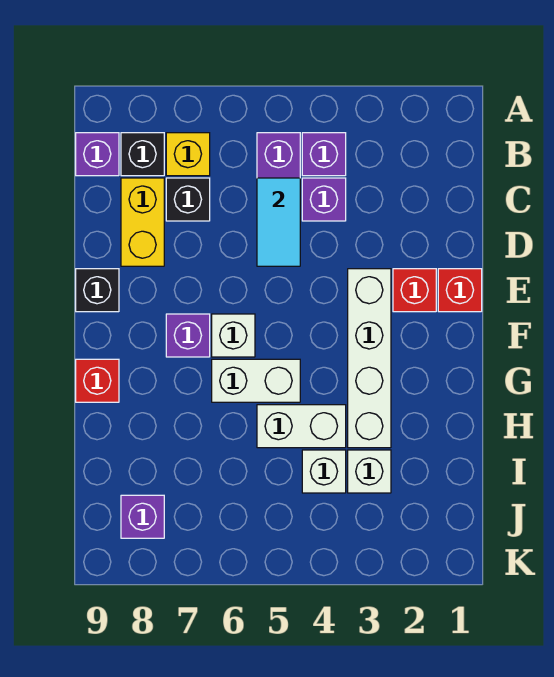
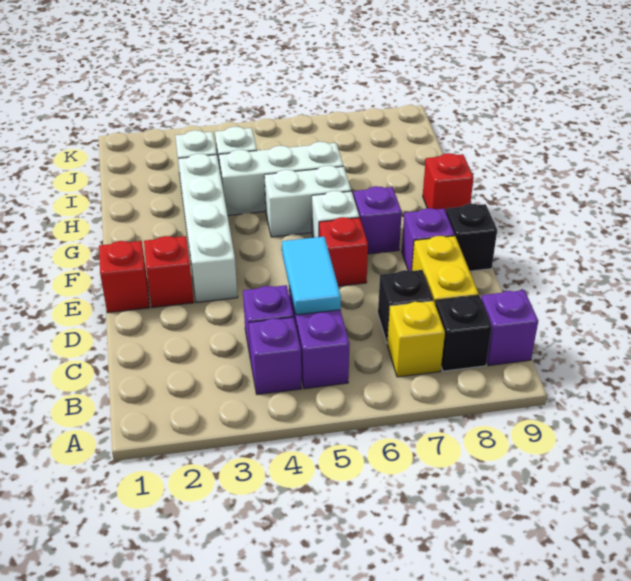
none -> red brick E6 level 1
white brick H4:H5 level 1 -> white brick H4:H6 level 1
purple brick J8 level 1 -> purple brick E8 level 1

